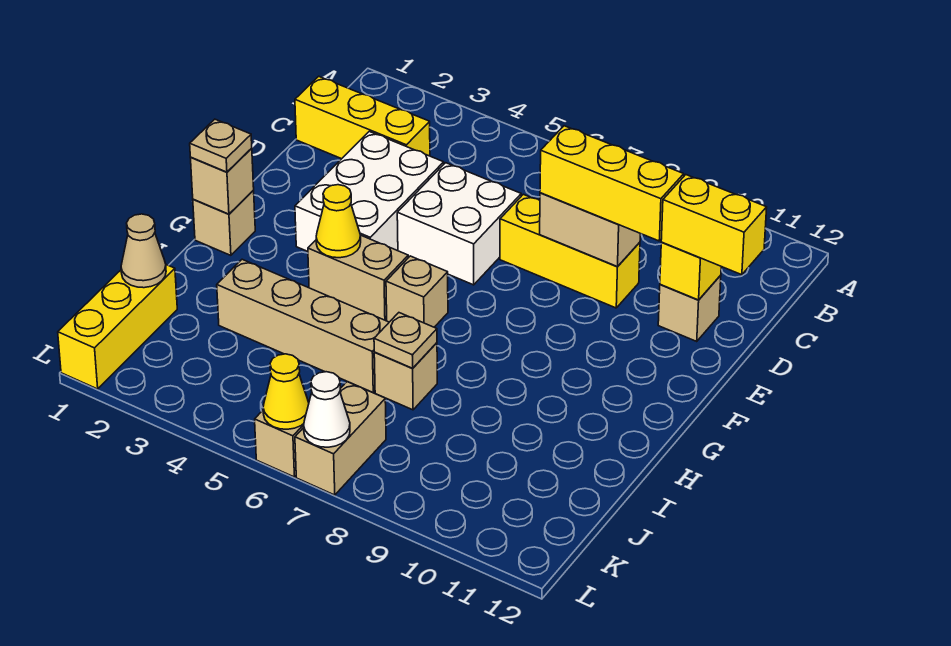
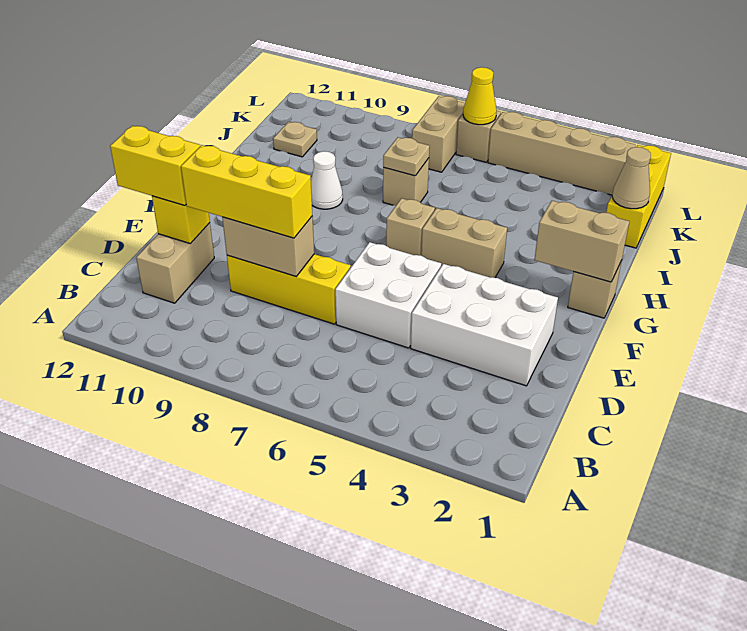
yellow brick C1:C3 level 1 -> none
white brick D3:F4 level 1 -> white brick D2:E4 level 1
tan brick D11 level 1 -> tan brick C11:D11 level 1
tan brick G1 level 2 -> tan brick G1:G2 level 2
tan plate G1 level 3 -> tan plate J11 level 1
yellow cone G4 level 2 -> none
tan brick I3:I6 level 1 -> tan brick L2:L5 level 1
white cone L7 level 2 -> white cone H9 level 1

